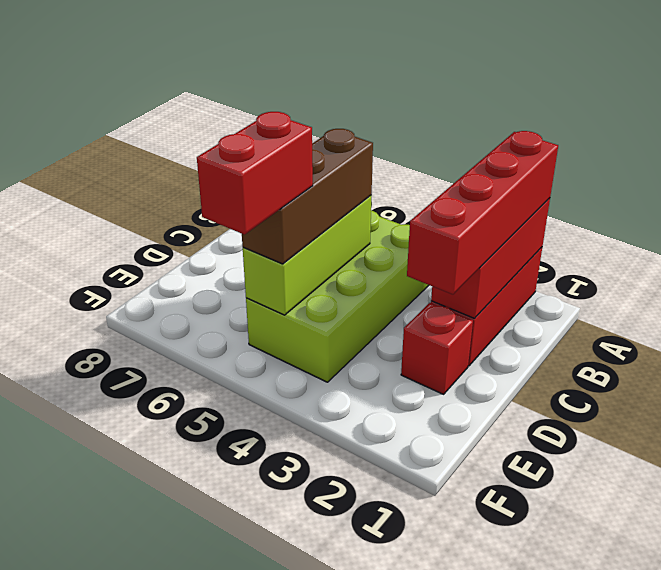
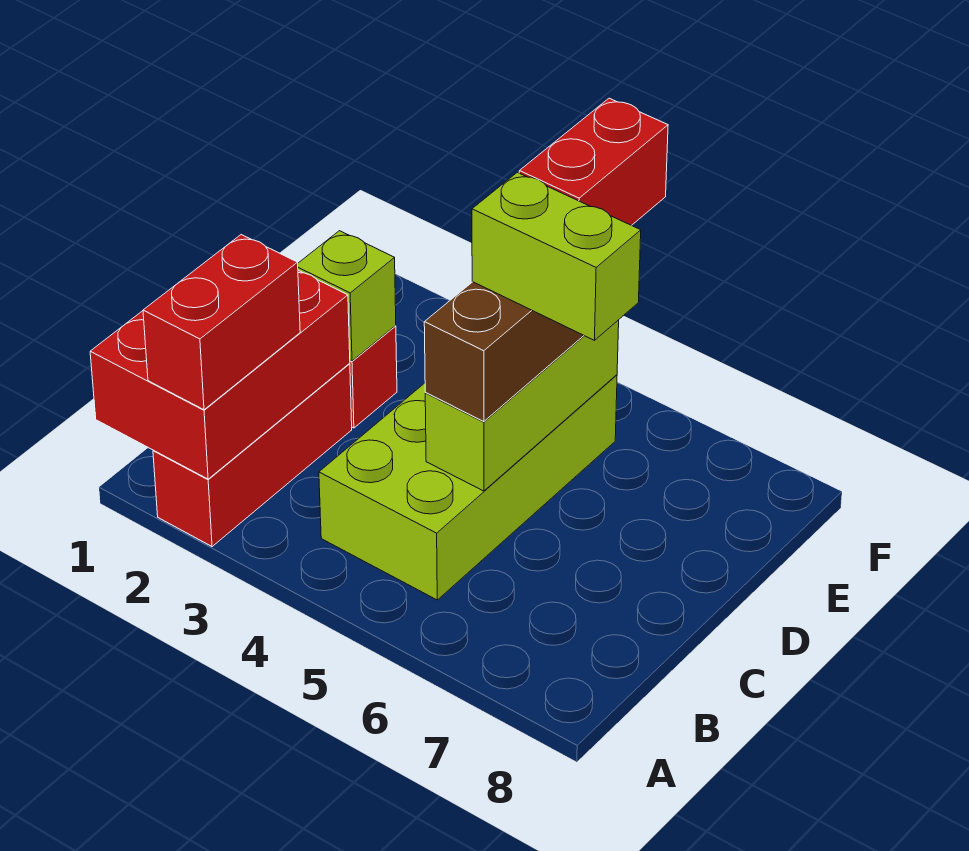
red brick A2:C2 level 2 -> red brick A1:C2 level 2
red brick A2:D2 level 3 -> red brick A2:B2 level 3
none -> lime brick D2 level 2
none -> lime brick D5:D6 level 4

